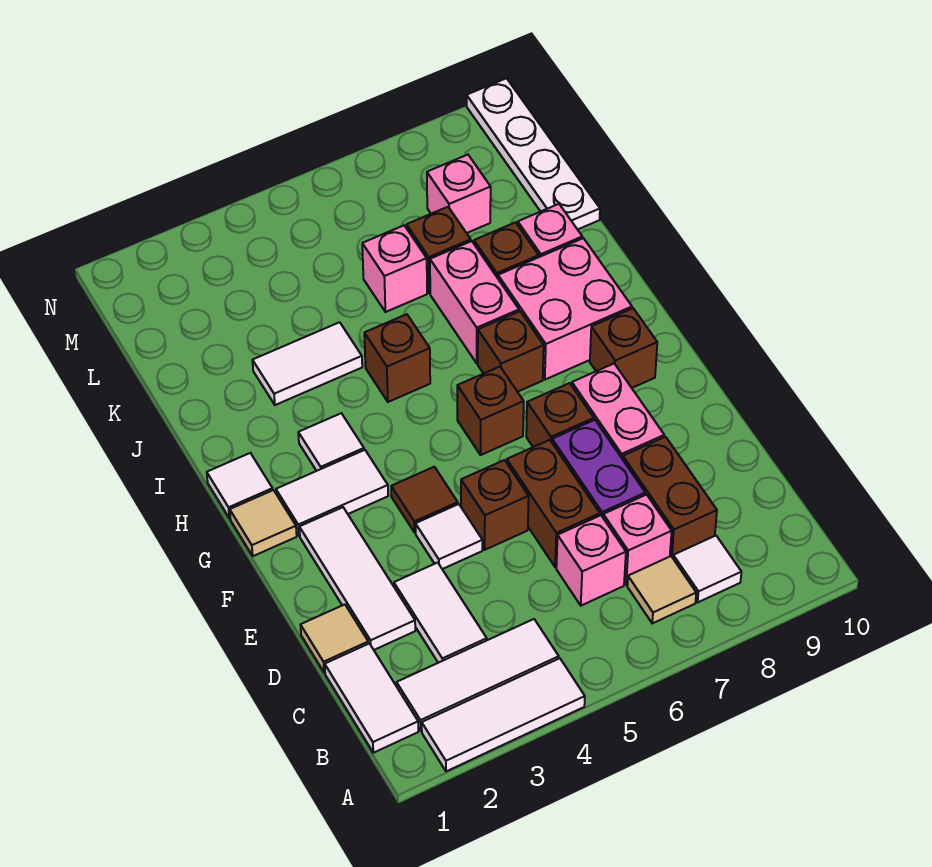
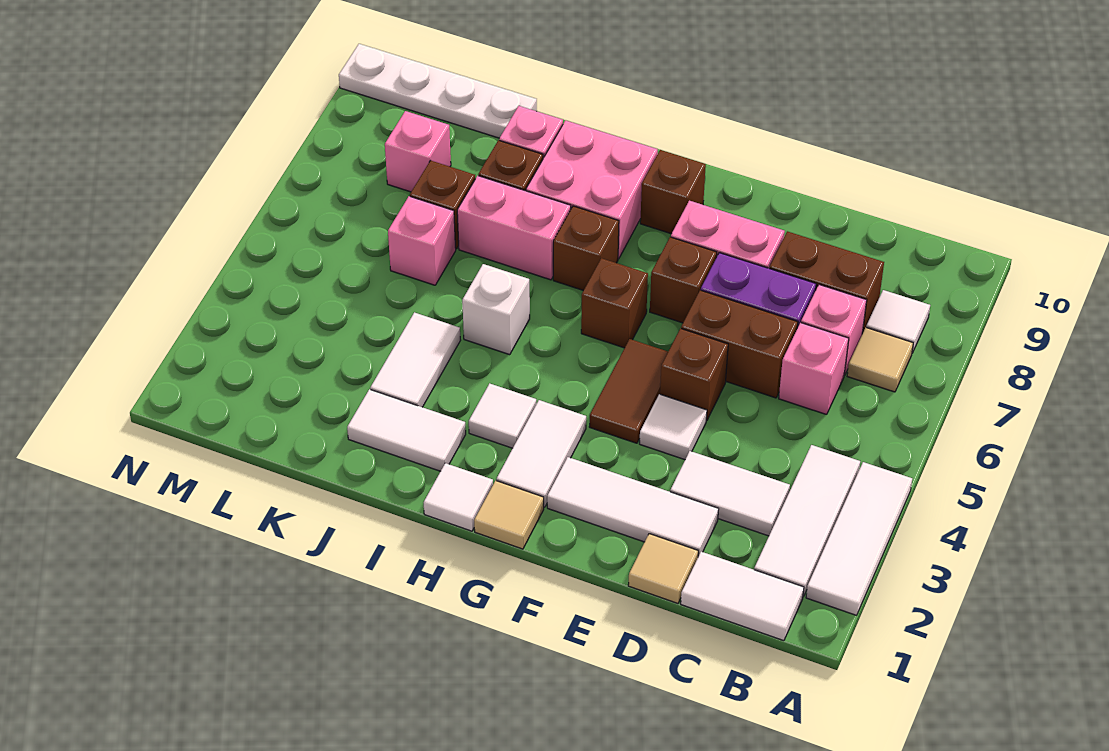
brown tile F4 level 1 -> brown tile F4:F5 level 1
none -> white tile I2:J2 level 1
brown brick I5 level 1 -> white brick I5 level 1

